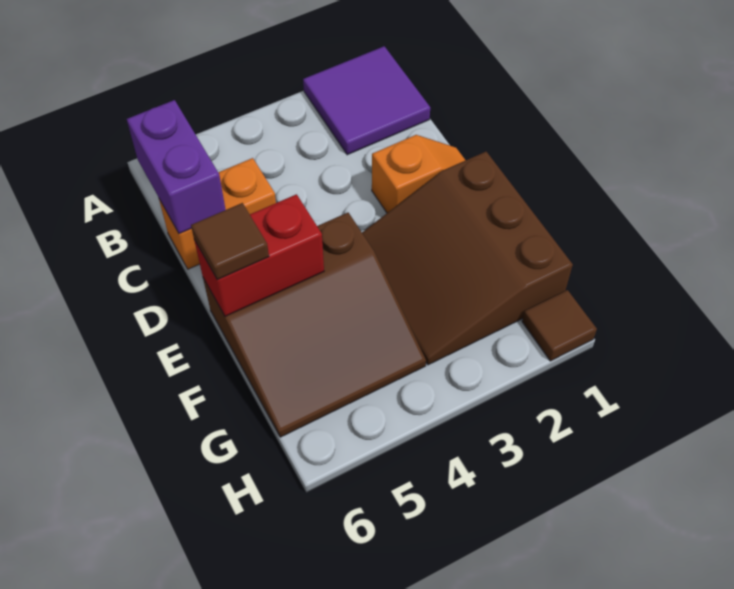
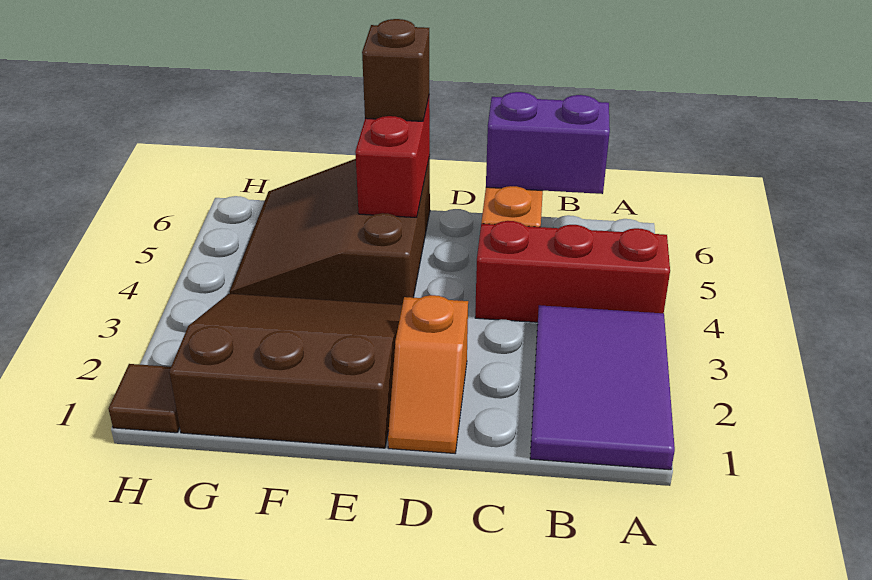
purple tile A1:B2 level 1 -> purple tile A1:B3 level 1
none -> red brick A4:C4 level 1
brown tile E6 level 3 -> brown brick E6 level 3

